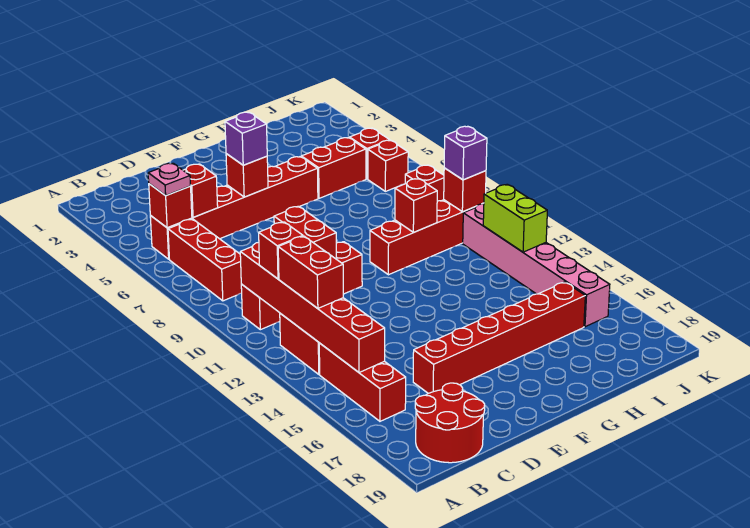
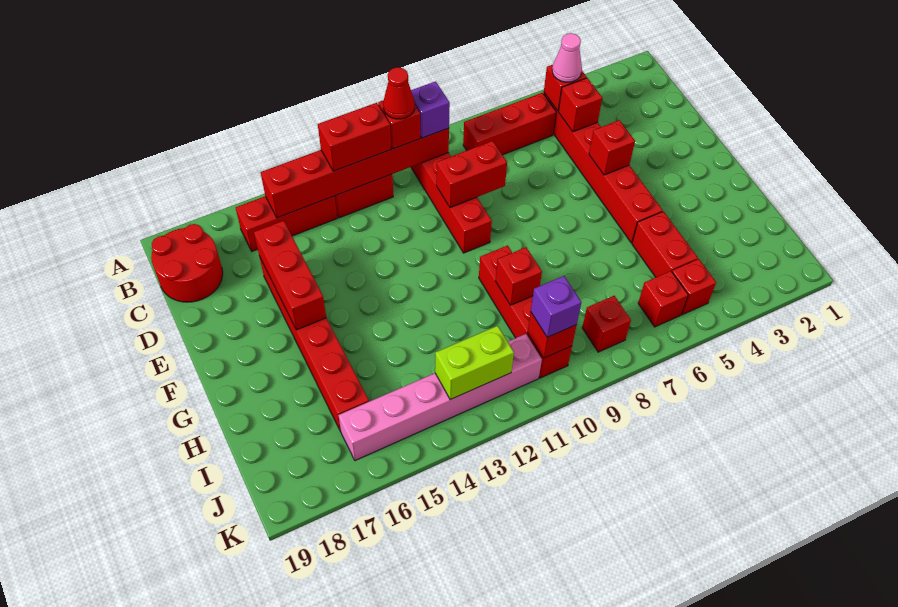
pink plate B5 level 3 -> pink cone B5 level 3
none -> red cone B11 level 4
none -> red brick D16:F16 level 2
purple brick E5 level 3 -> purple brick B10 level 3

